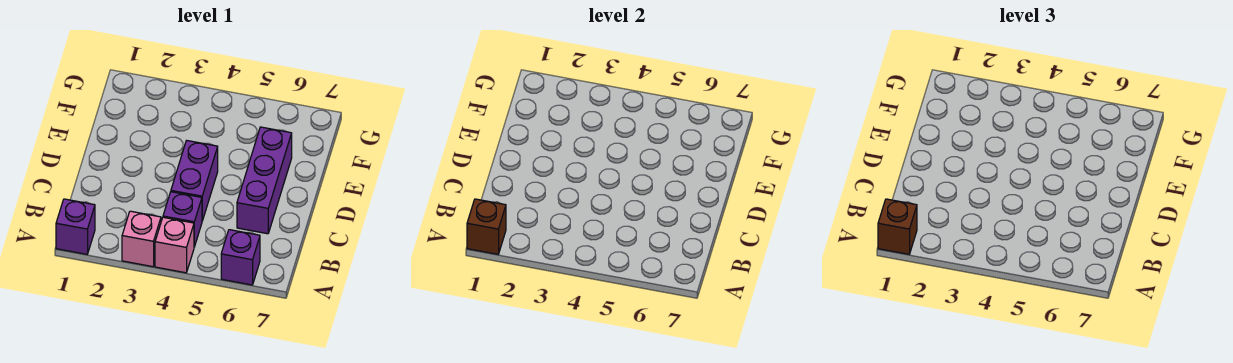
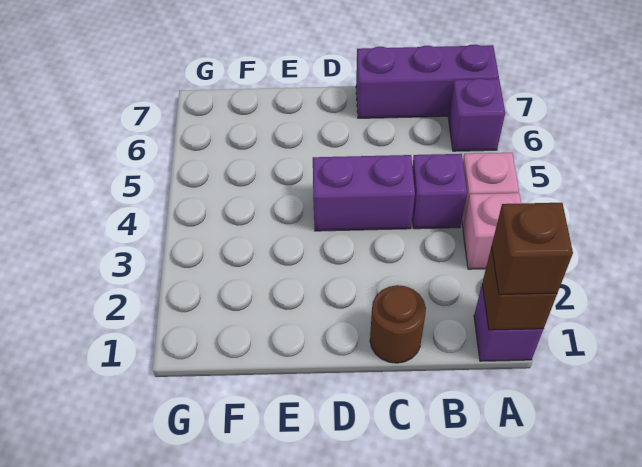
none -> brown round brick C1 level 1
purple brick C6:E6 level 1 -> purple brick A7:C7 level 1

